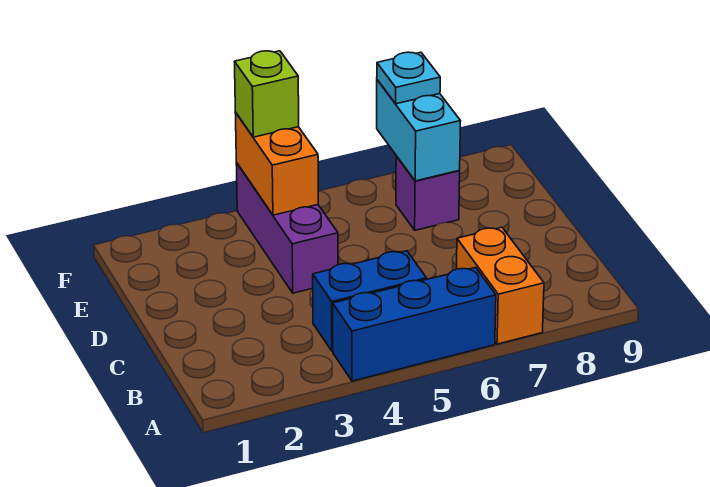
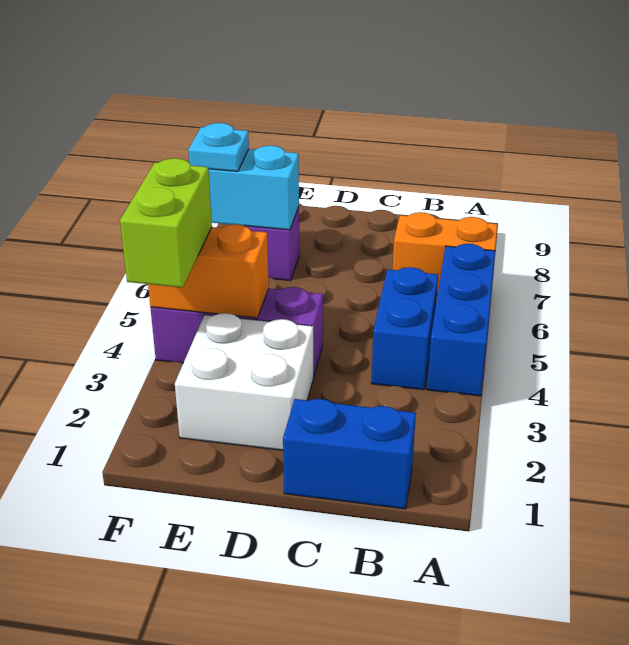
none -> blue brick B1:C1 level 1
none -> white brick D2:E3 level 1
lime brick F4 level 3 -> lime brick F3:F4 level 3

